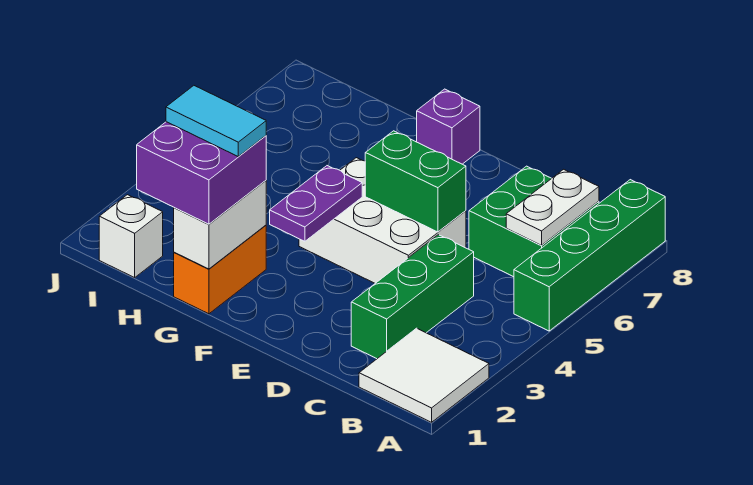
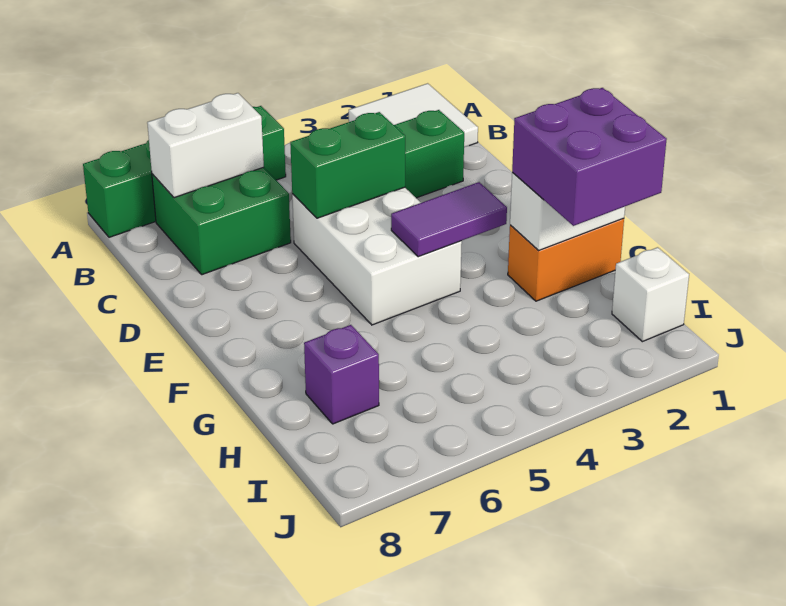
white plate B6:B7 level 2 -> white brick B6:B7 level 2
green brick D5:E5 level 2 -> green brick D4:D5 level 2
purple plate F3:F4 level 2 -> purple tile F3:F4 level 2
purple brick F8 level 1 -> purple brick H7 level 1
cyan tile G2:H2 level 4 -> none

